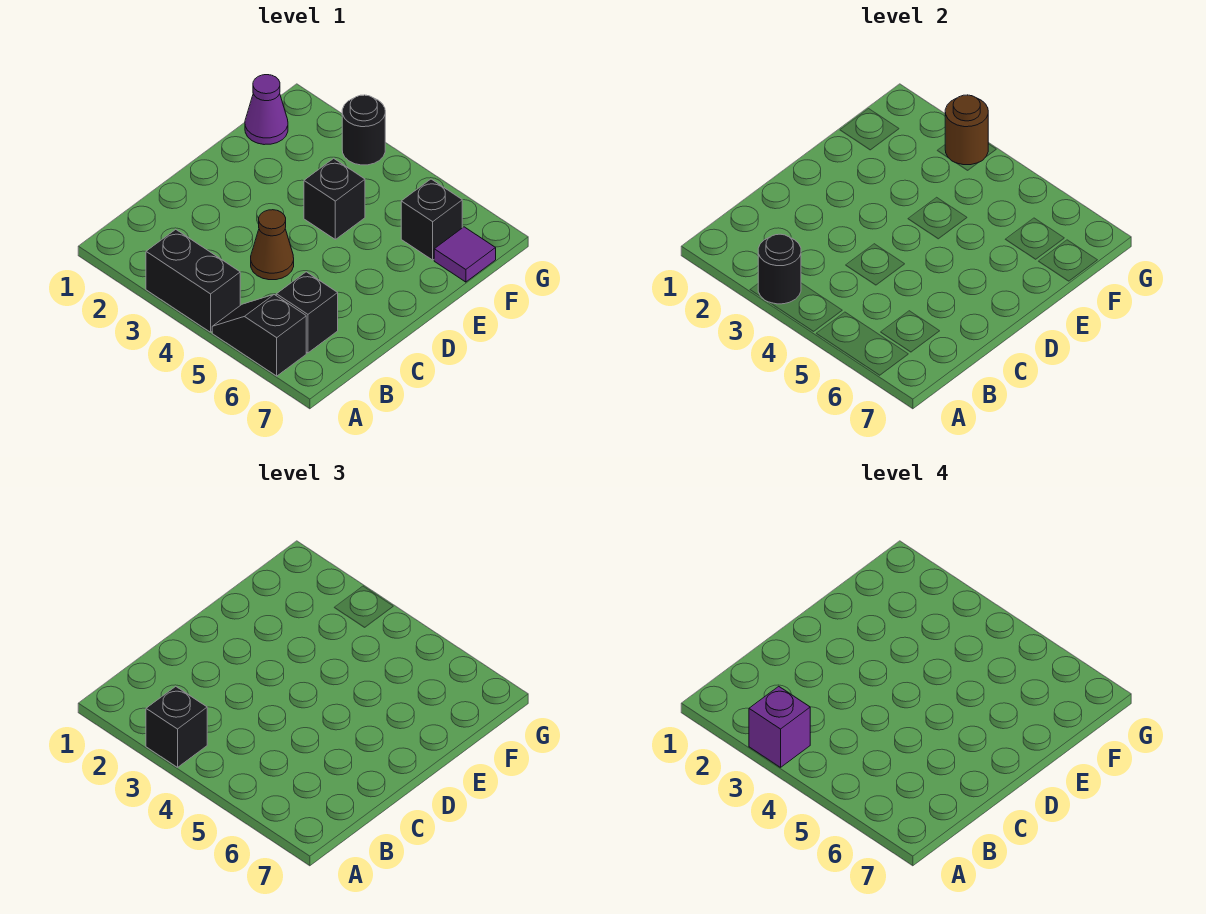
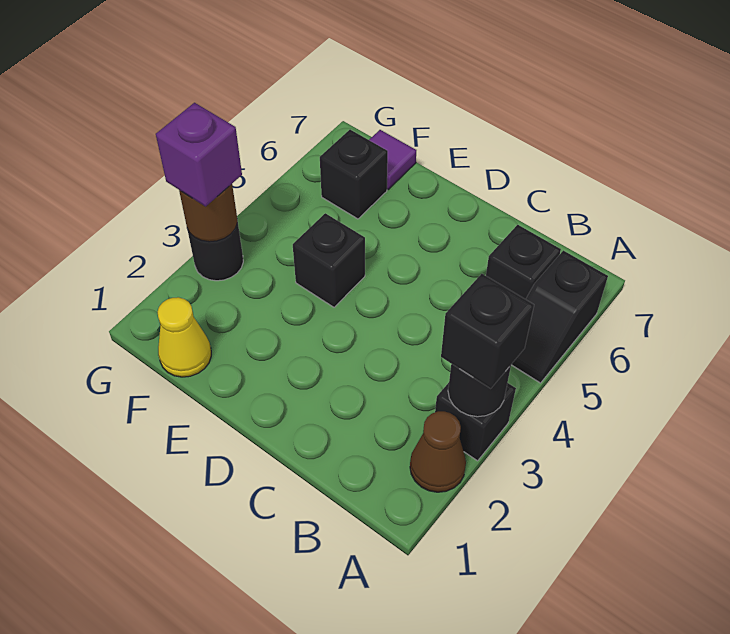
black brick A3:A4 level 1 -> black brick A3 level 1
purple brick A3 level 4 -> purple brick G3 level 3
brown cone C4 level 1 -> brown cone A2 level 1
purple cone F1 level 1 -> yellow cone F1 level 1

